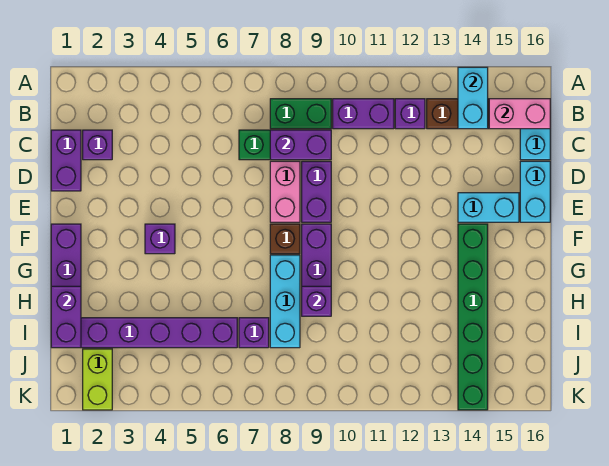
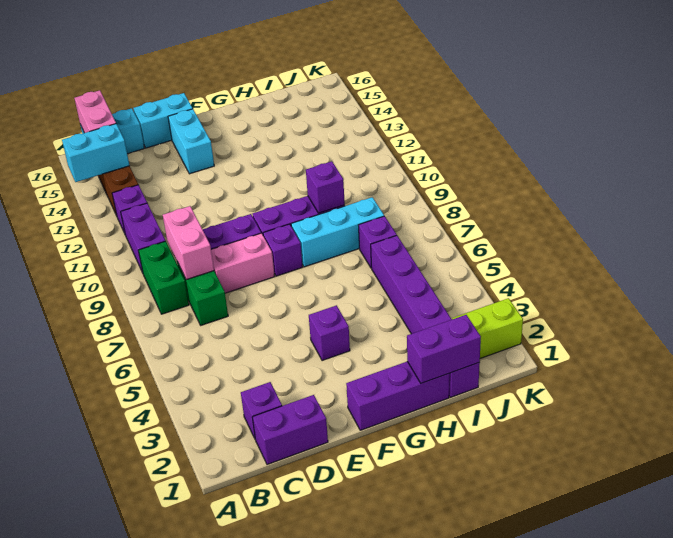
purple brick C8:C9 level 2 -> pink brick C8:C9 level 2
brown brick F8 level 1 -> purple brick F8 level 1
green brick F14:K14 level 1 -> none

